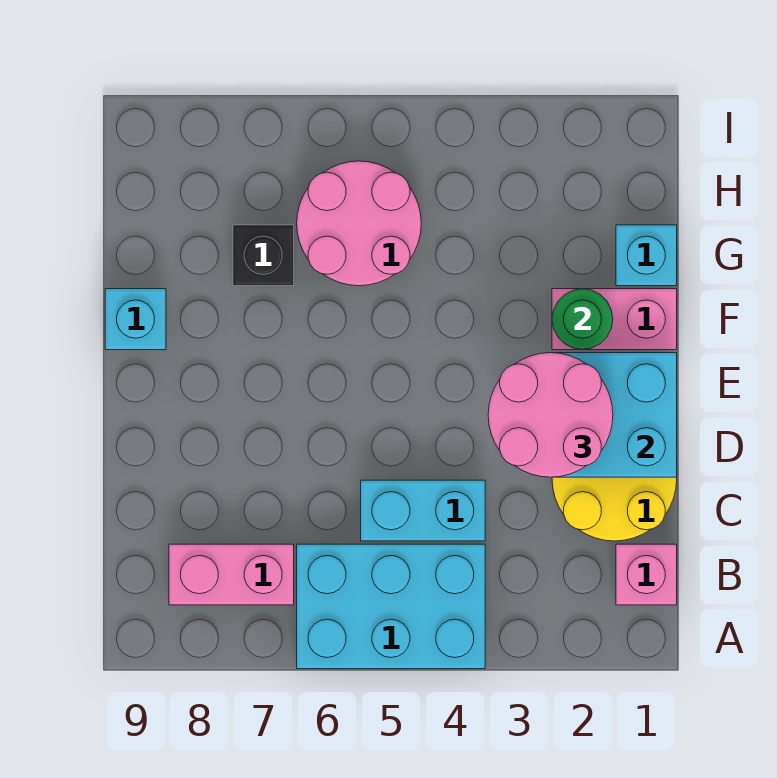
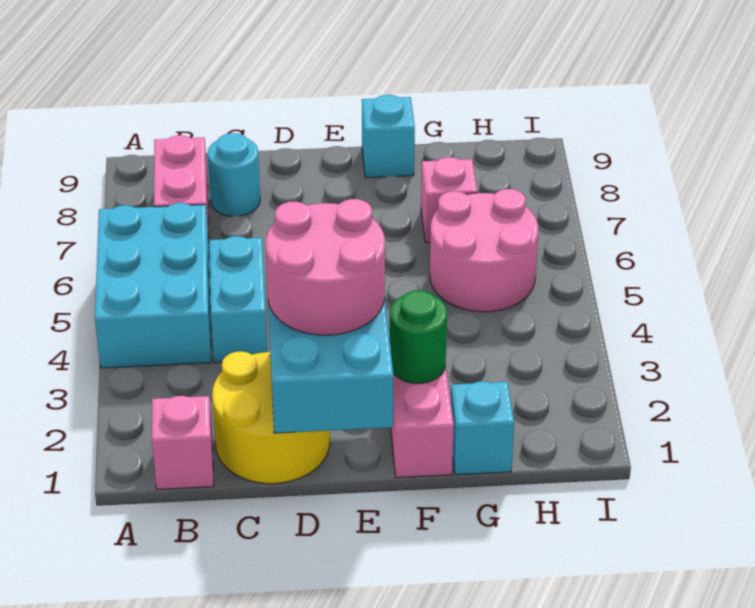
none -> cyan round brick C8 level 1
black brick G7 level 1 -> pink brick G7 level 1

